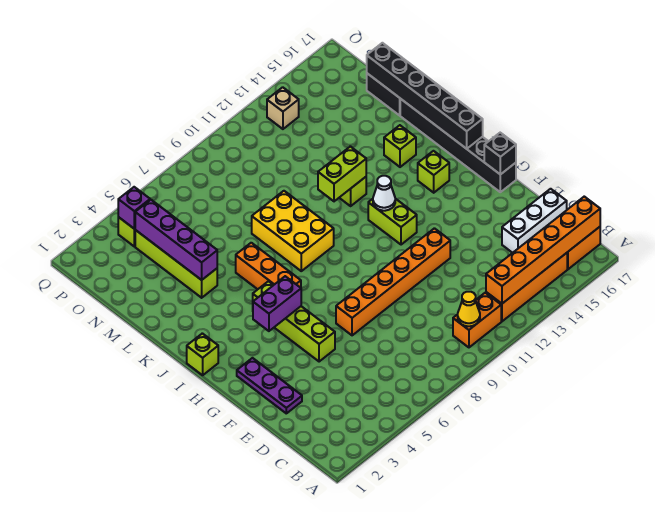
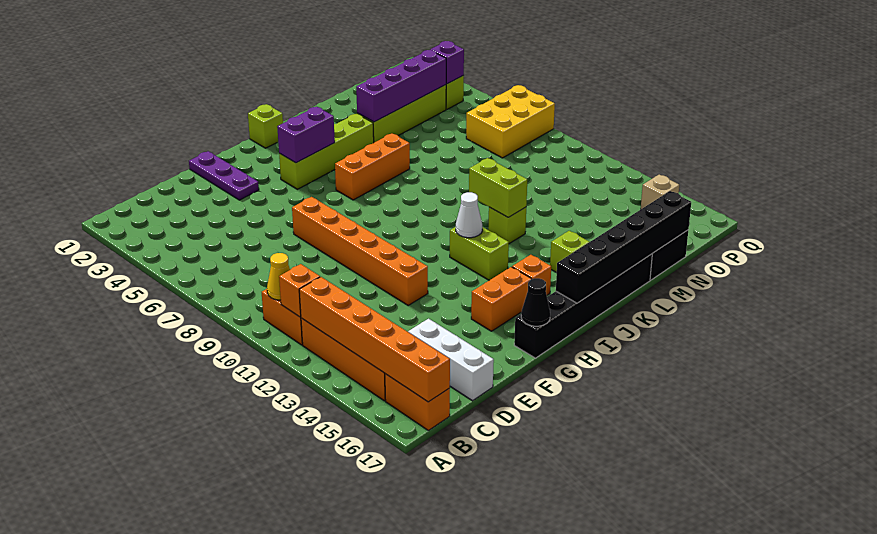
none -> orange brick B11 level 2
purple plate E2:G2 level 1 -> purple plate F1:F3 level 1
lime brick F5:I5 level 1 -> lime brick H4:K4 level 1
none -> orange brick G15:H15 level 1
black brick G17 level 2 -> black cone G17 level 2
purple brick H4:H5 level 2 -> purple brick H4:I4 level 2
lime brick H12:I12 level 1 -> lime brick I12:I13 level 1
lime brick I15 level 1 -> orange brick I15 level 1
yellow brick J8:L9 level 1 -> yellow brick O7:Q8 level 1
tan brick P13 level 1 -> tan brick P15 level 1

